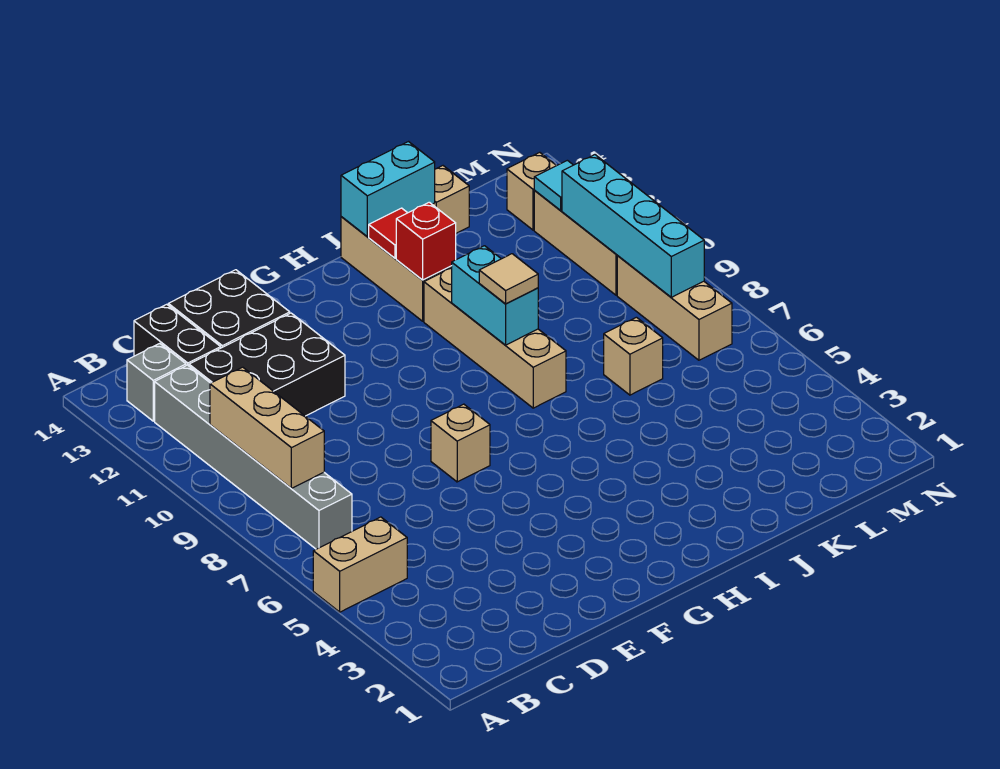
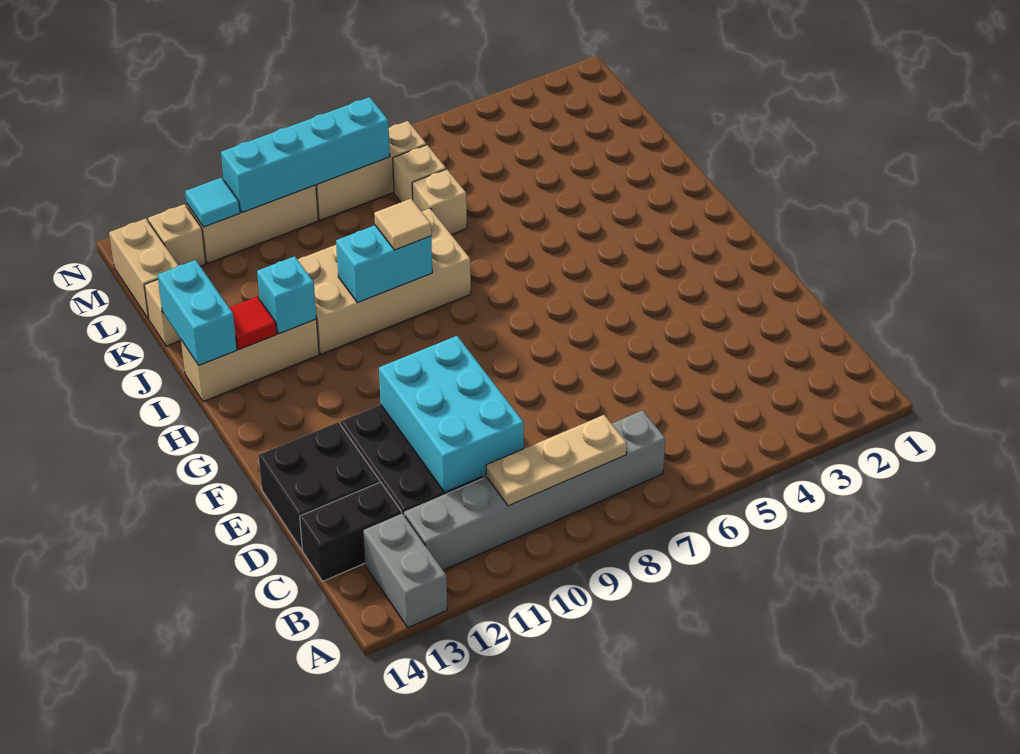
tan brick A5:B5 level 1 -> tan brick L14:M14 level 1
tan brick B8:B10 level 2 -> tan plate B8:B10 level 2
grey brick B13 level 1 -> grey brick A13:B13 level 1
none -> cyan brick C10:E11 level 2
tan brick F7 level 1 -> tan brick L7 level 1
tan brick I8:I11 level 1 -> tan brick I8:J11 level 1
red brick I12 level 2 -> cyan brick I12 level 2

